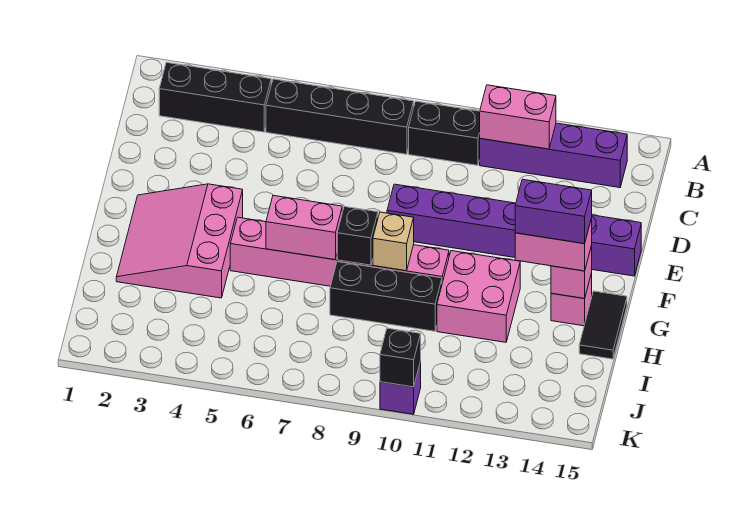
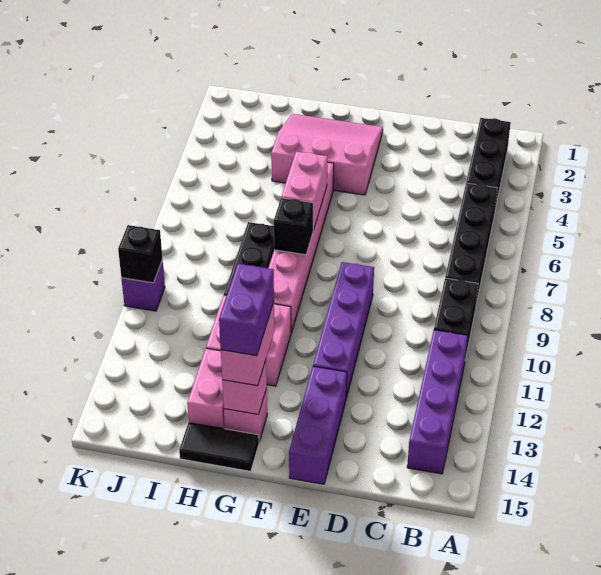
pink brick B11:B12 level 2 -> pink brick H13:H14 level 1
tan brick G9 level 2 -> none

